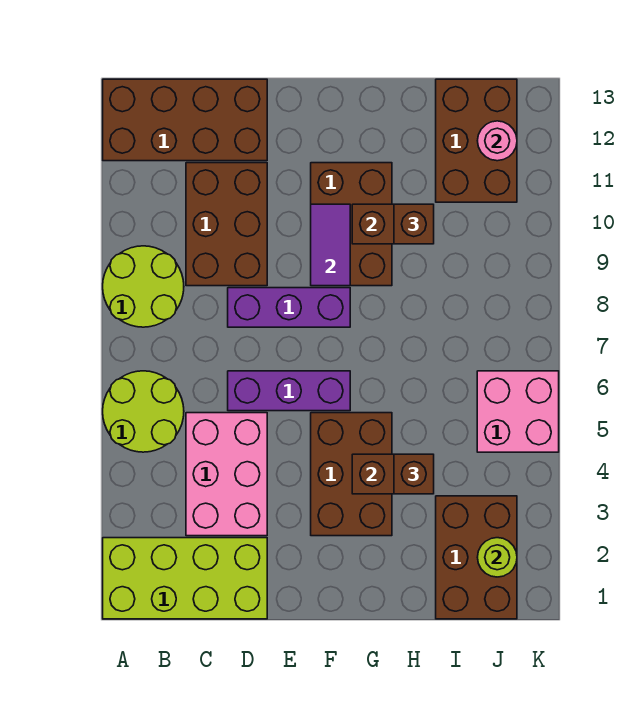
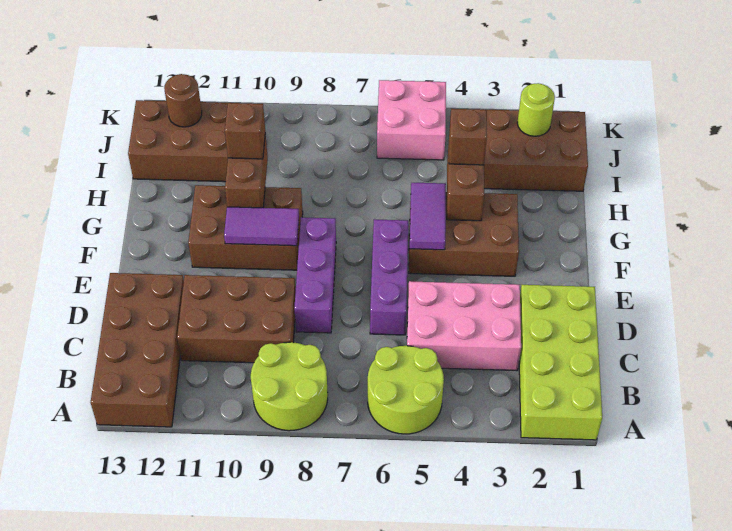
none -> purple tile F5:G5 level 2
pink round brick J12 level 2 -> brown round brick J12 level 2

